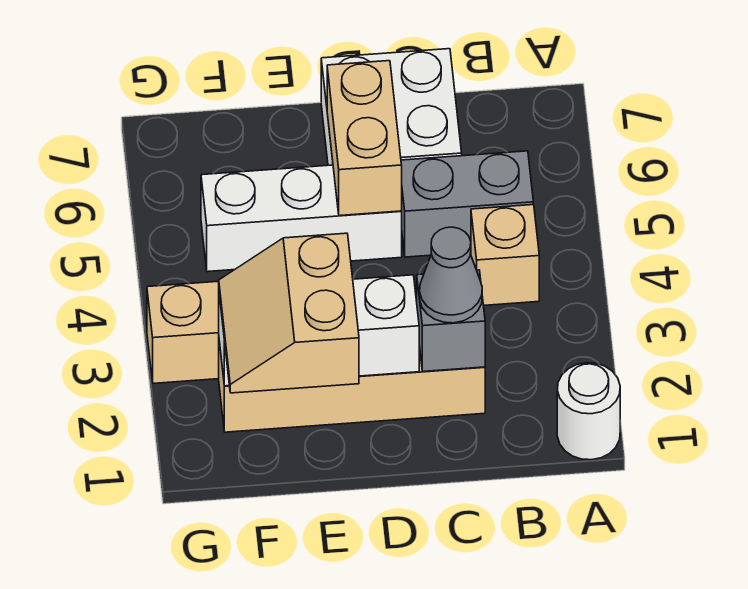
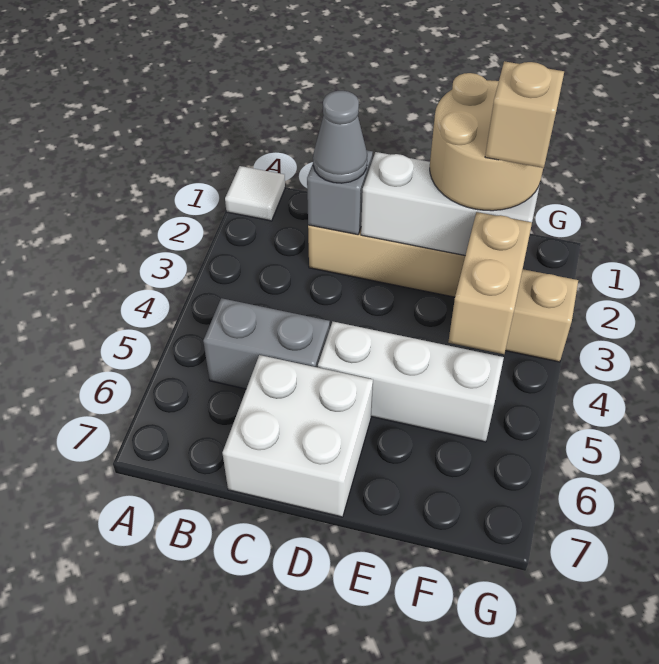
white round brick A1 level 1 -> white tile A1 level 1
tan brick B4 level 1 -> tan brick F2 level 4
tan brick D5:D6 level 2 -> tan brick F3:F4 level 2
tan slope E1:F2 level 3 top E -> tan round brick E1:F2 level 3

